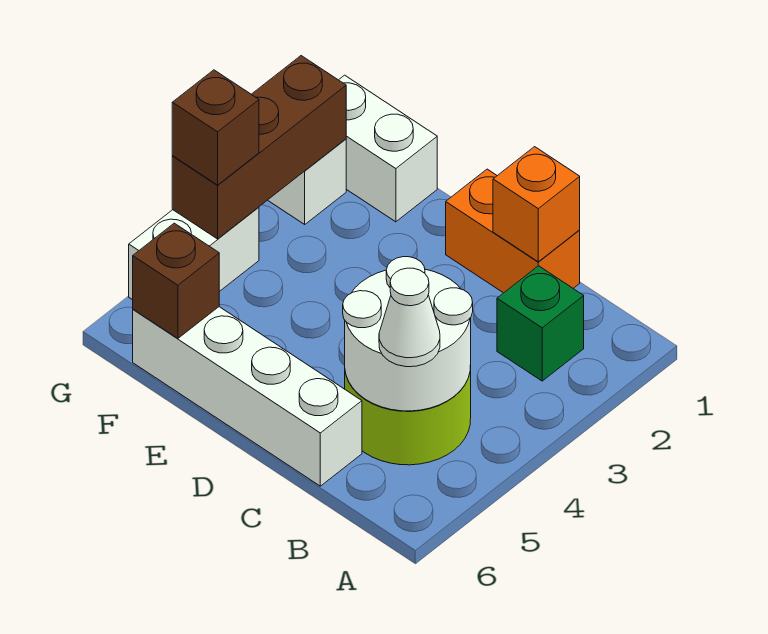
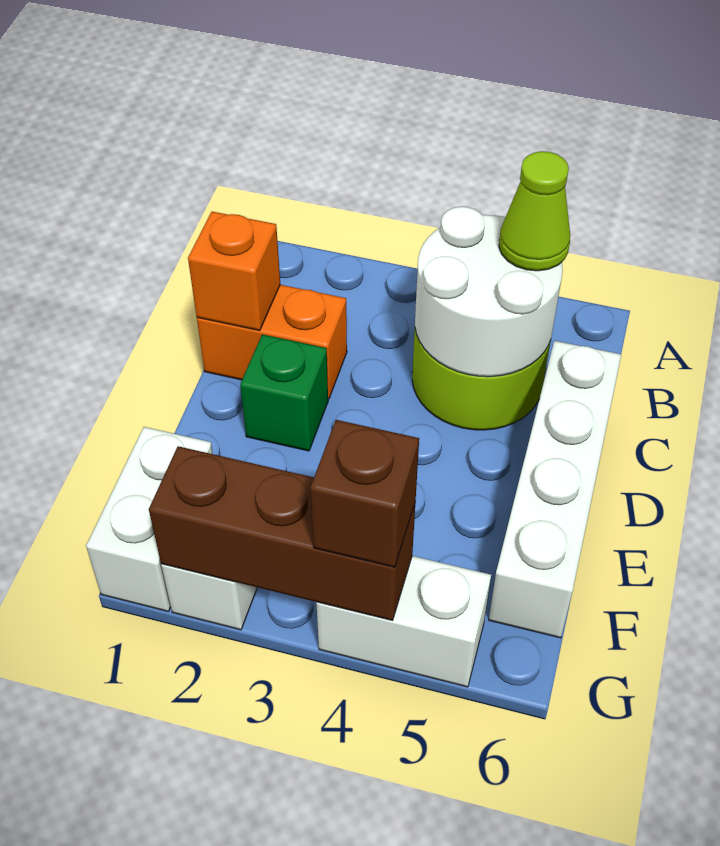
green brick B2 level 1 -> green brick D2 level 1
white cone B5 level 3 -> lime cone B5 level 3
orange brick C1:D1 level 1 -> orange brick C1:C2 level 1
brown brick F6 level 2 -> none

